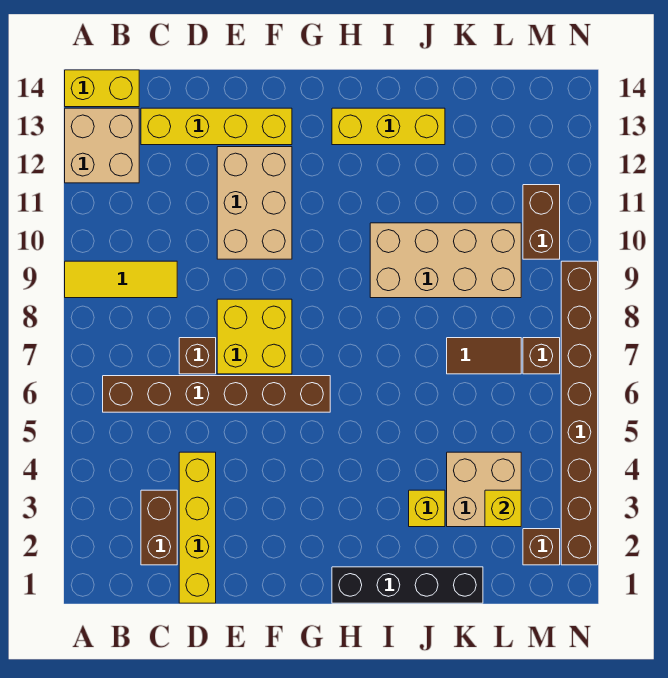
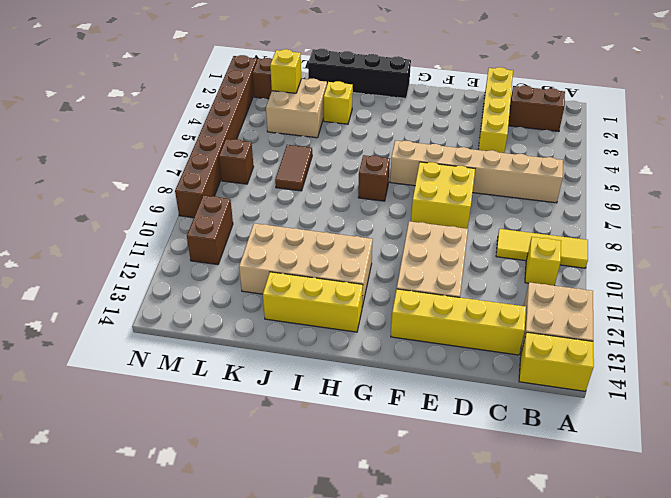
brown brick B6:G6 level 1 -> tan brick B6:G6 level 1
none -> yellow brick B10 level 1
brown brick C2:C3 level 1 -> brown brick B2:C2 level 1
brown brick D7 level 1 -> brown brick H7 level 1
tan brick I9:L10 level 1 -> tan brick H11:K12 level 1
brown tile K7:L7 level 1 -> brown tile K6:K7 level 1

